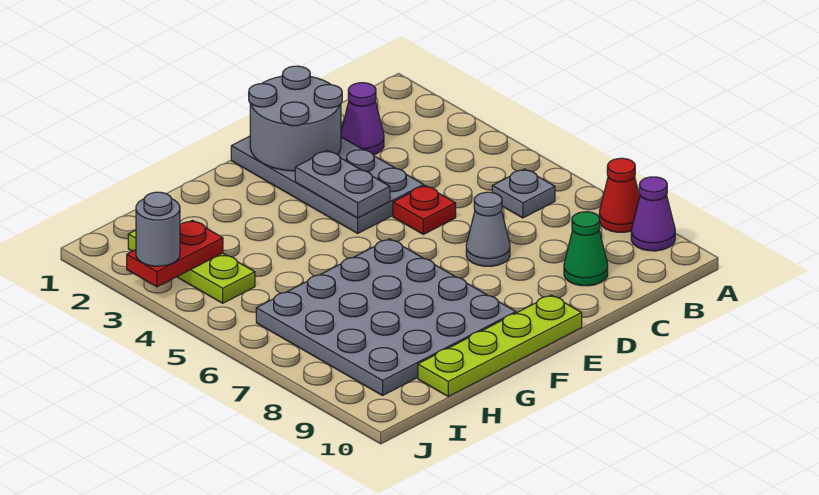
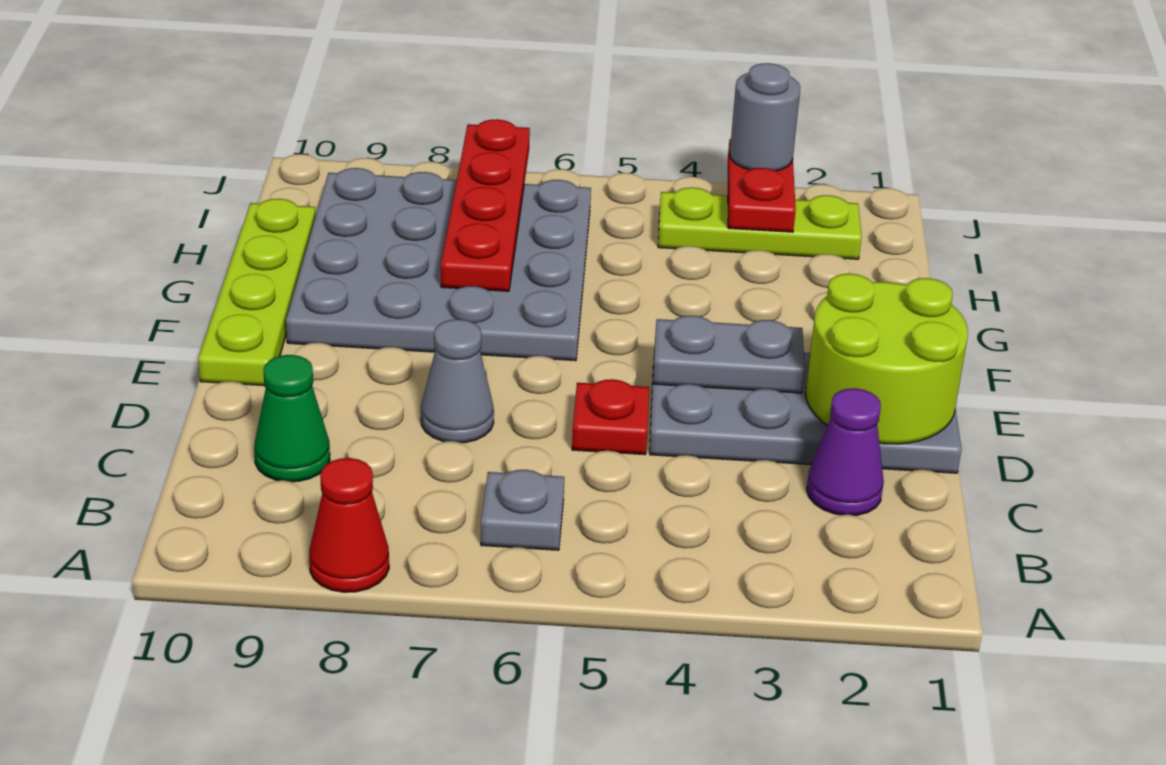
purple cone A9 level 1 -> none
grey round brick D1:E2 level 2 -> lime round brick D1:E2 level 2
none -> red plate G7:J7 level 2

